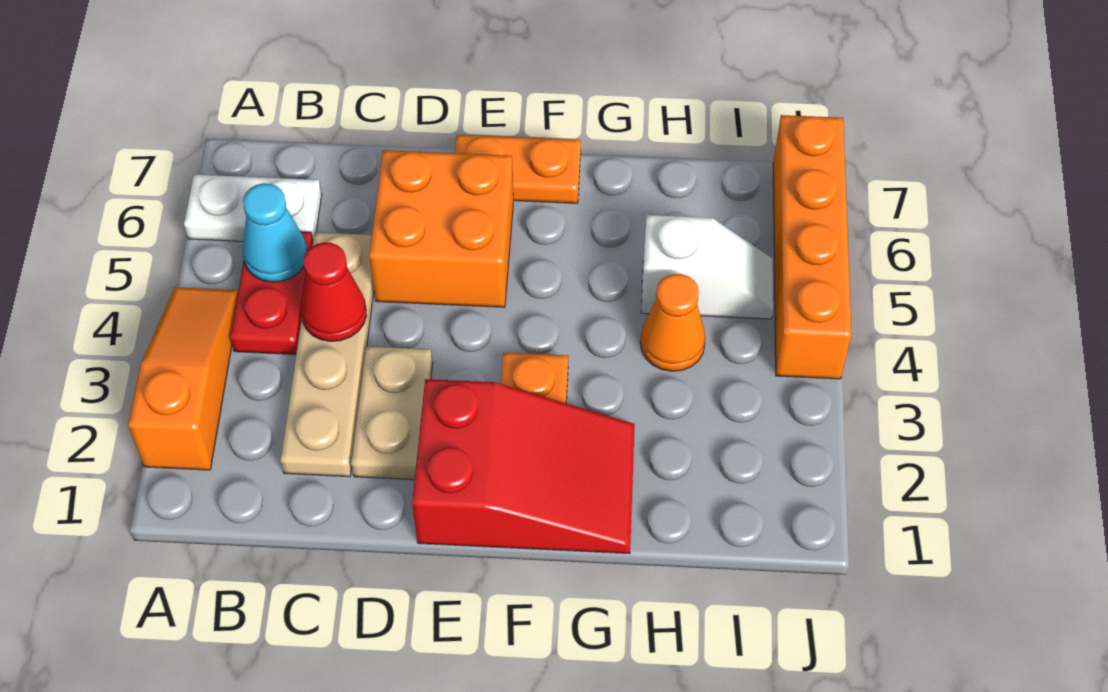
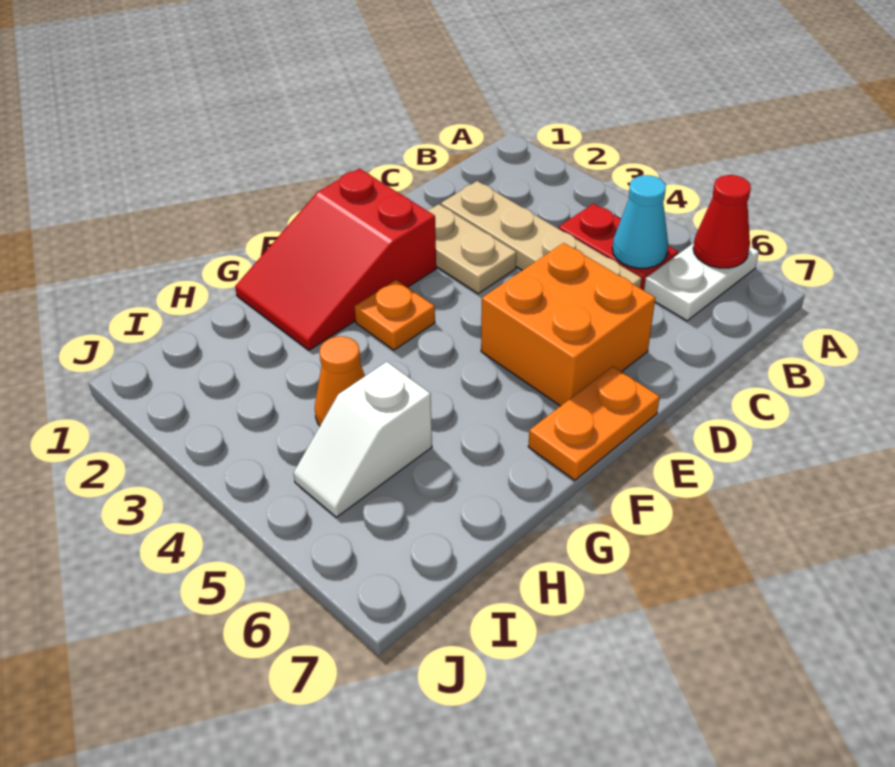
orange slope A2:A4 level 1 top 2 -> none
red cone C4 level 2 -> red cone A6 level 2
orange brick J4:J7 level 1 -> none

